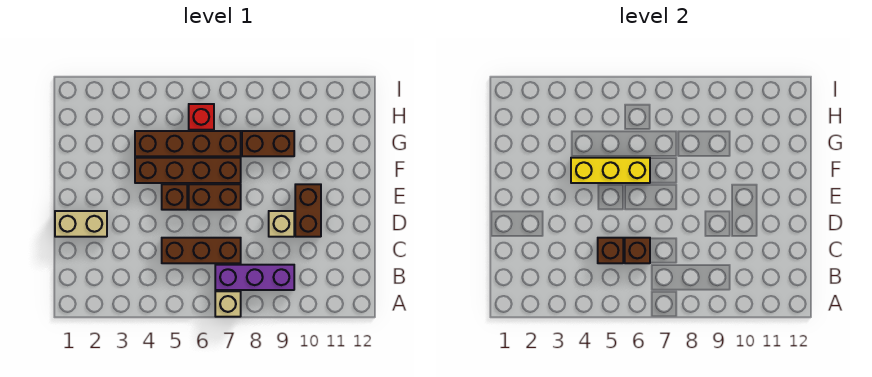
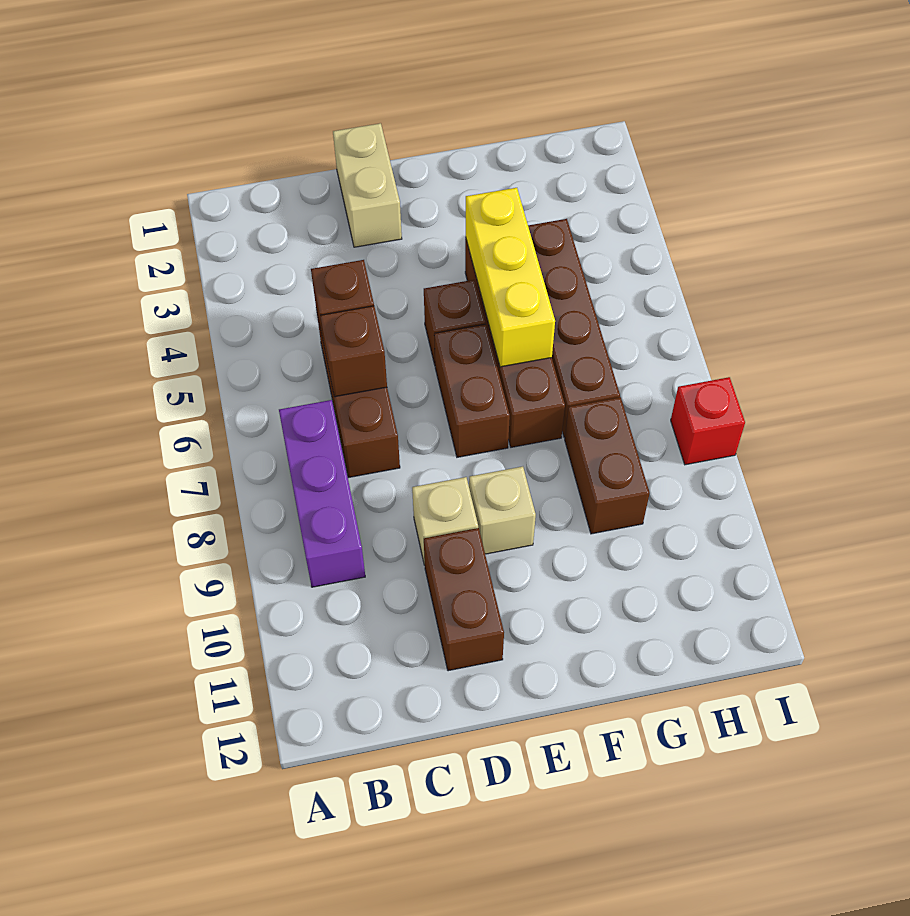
tan brick A7 level 1 -> tan brick E9 level 1
brown brick D10:E10 level 1 -> brown brick D10:D11 level 1
red brick H6 level 1 -> red brick I8 level 1

